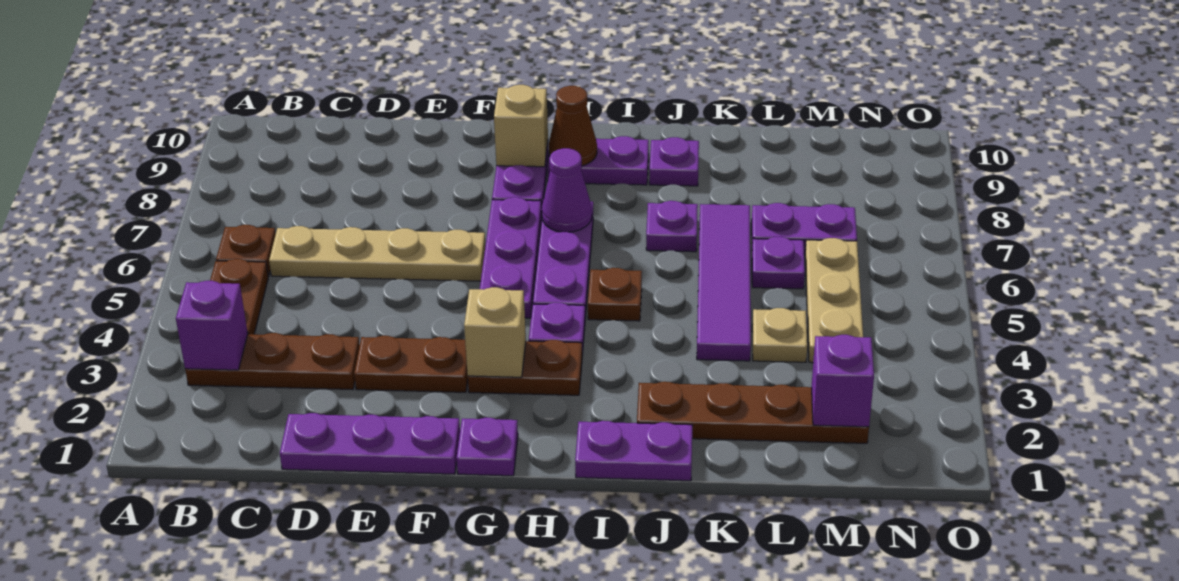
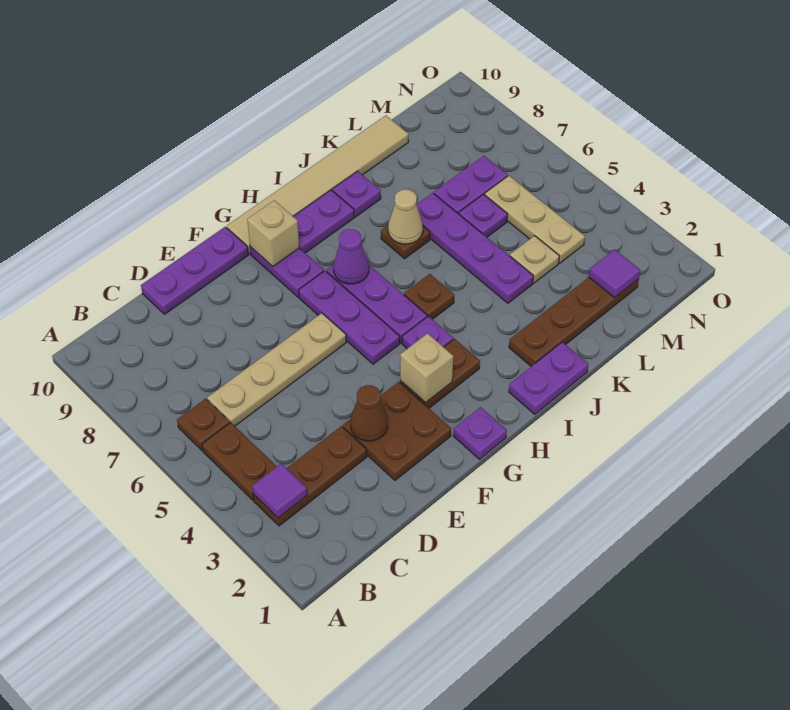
purple brick B3 level 2 -> purple tile B3 level 2
purple plate D1:F1 level 1 -> purple plate D10:F10 level 1
brown plate E3:F3 level 1 -> brown plate E2:F3 level 1
none -> tan tile G10:L10 level 1
brown cone H9 level 2 -> brown cone E3 level 2
purple plate J7 level 1 -> brown plate J7 level 1
none -> tan cone J7 level 2
purple tile K4:K7 level 1 -> purple plate K4:K7 level 1
purple brick M2 level 2 -> purple tile M2 level 2

